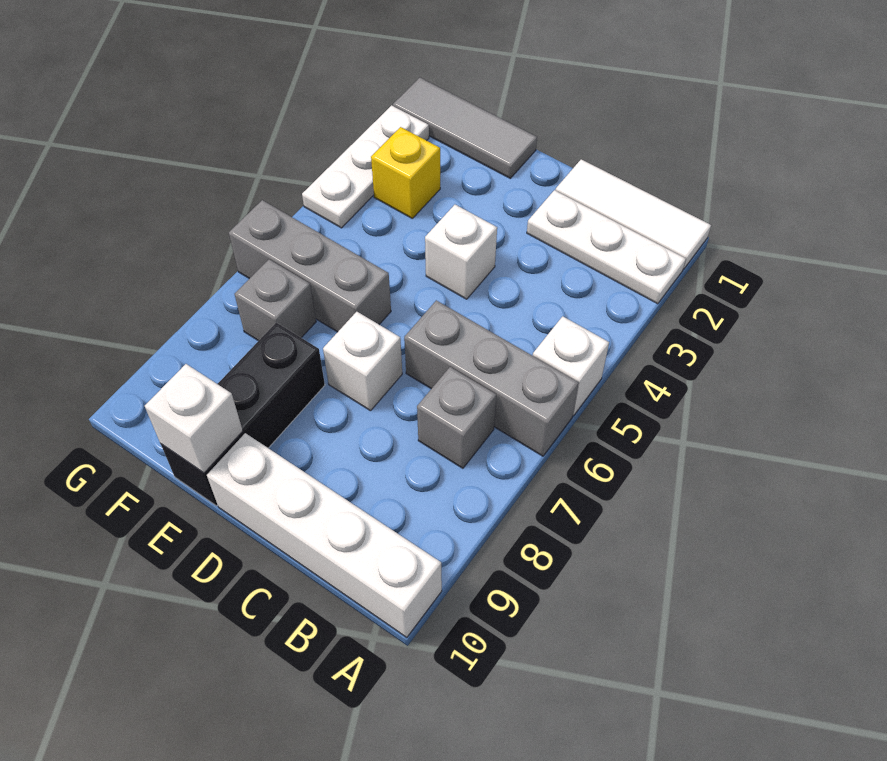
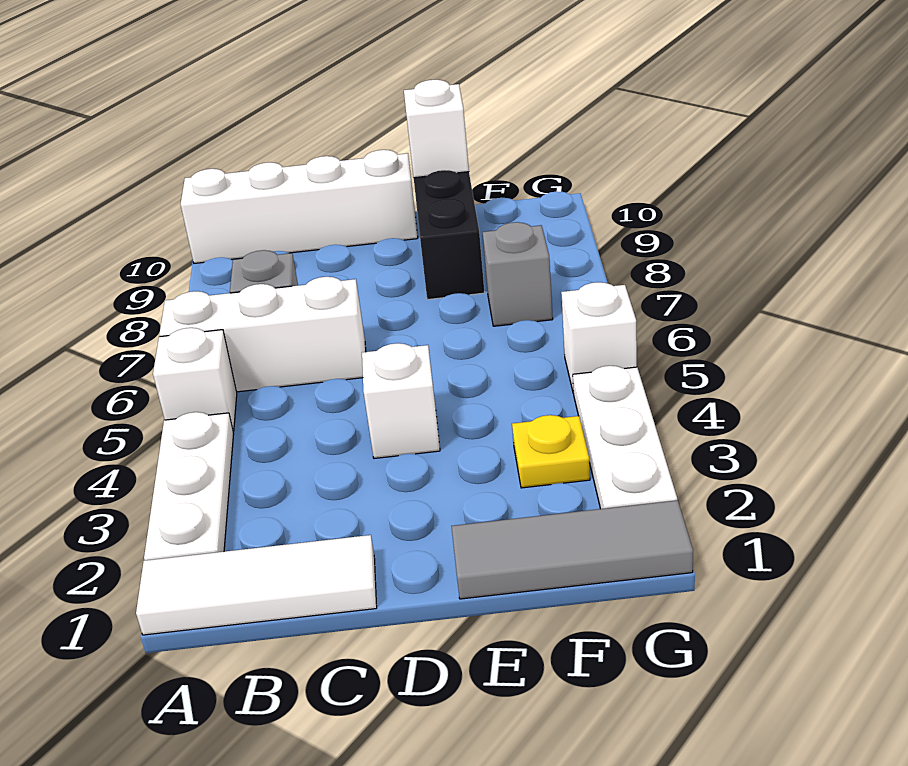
white plate A2:C2 level 1 -> white plate A2:A4 level 1
grey brick A6:C6 level 1 -> white brick A6:C6 level 1
white brick D7 level 1 -> white brick G5 level 1
grey brick E6:G6 level 1 -> none
yellow brick F3 level 1 -> yellow plate F3 level 1

